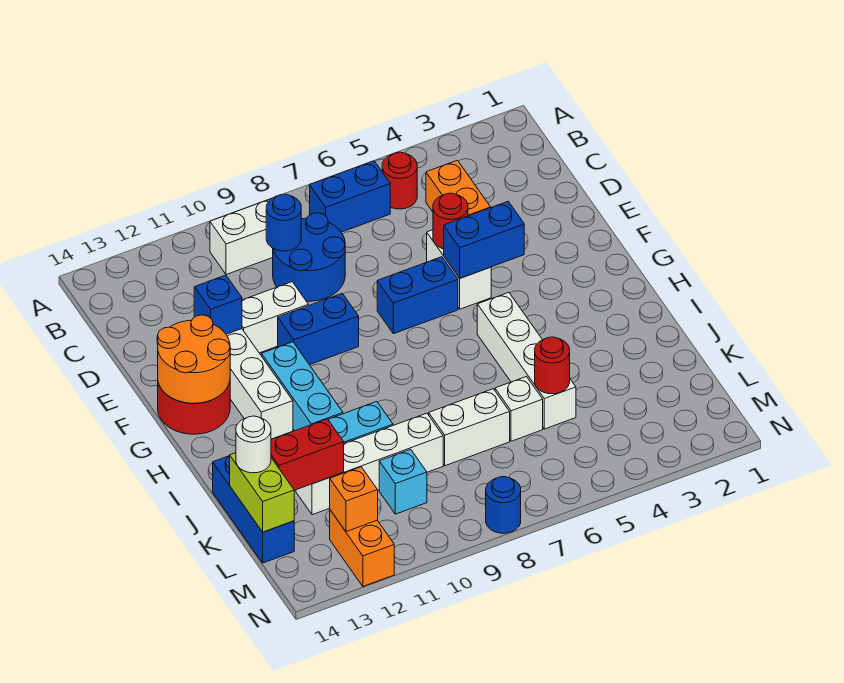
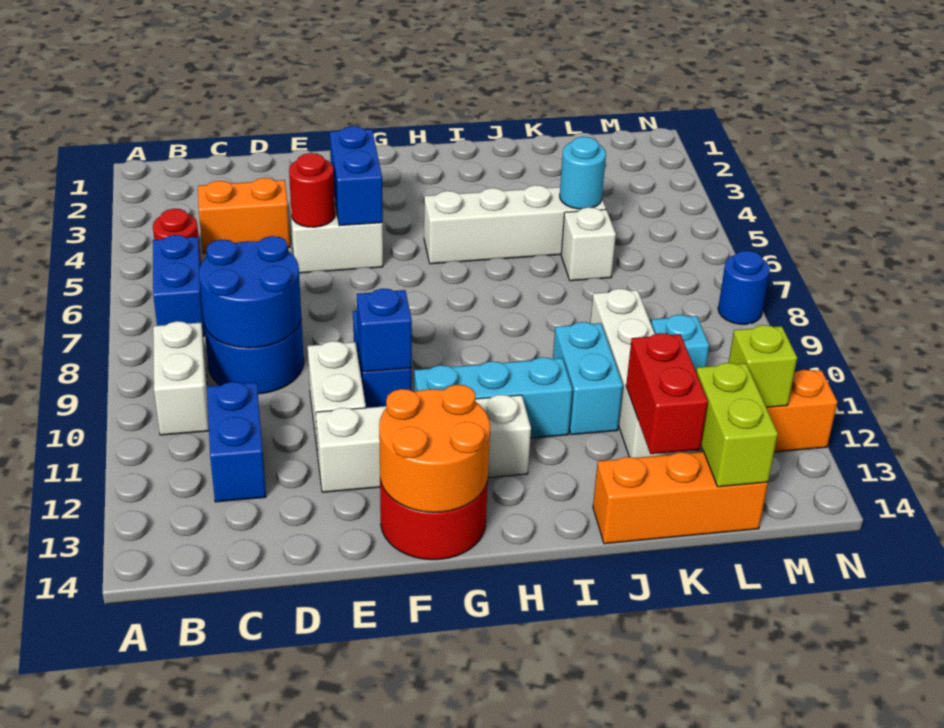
blue round brick C9 level 2 -> blue round brick C8:D9 level 2
blue brick E12 level 2 -> blue brick F10 level 2
blue brick F6:F7 level 1 -> blue brick C11:C12 level 1
blue brick J14:L14 level 1 -> orange brick J14:L14 level 1
red round brick K5 level 2 -> cyan round brick K5 level 2
white brick K7:K8 level 1 -> none
lime brick K14:L14 level 2 -> lime brick L13:L14 level 2
white round brick K14 level 3 -> none
orange brick M12 level 2 -> lime brick M12 level 2

